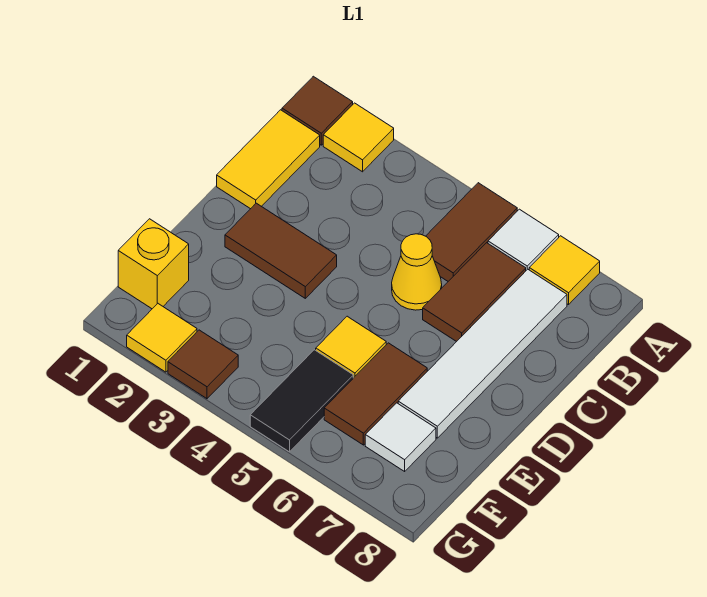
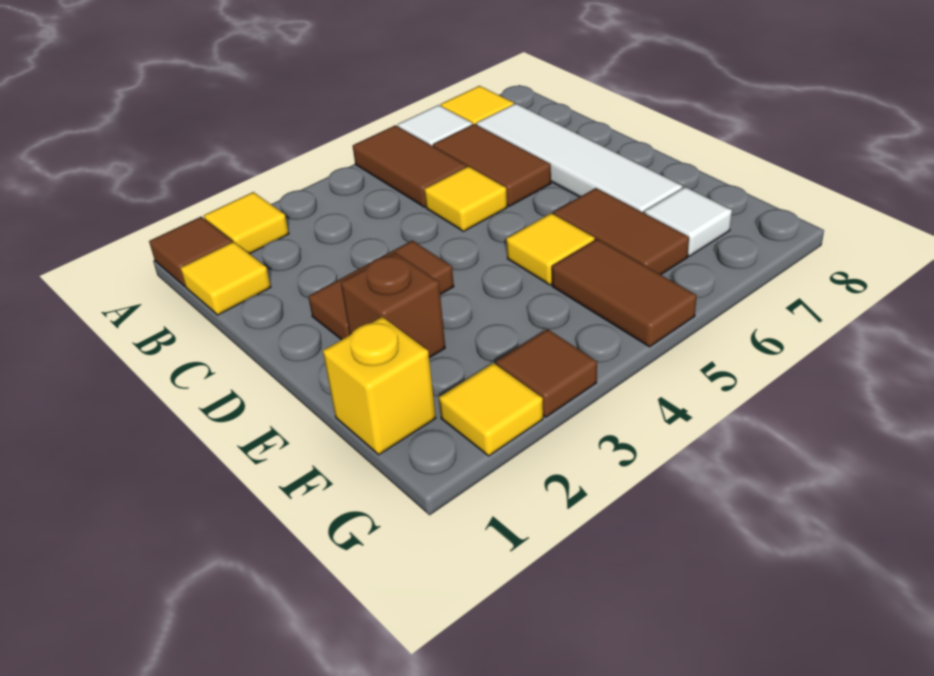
yellow tile B1:C1 level 1 -> yellow tile B1 level 1
yellow cone C5 level 1 -> yellow tile C5 level 1
none -> brown brick E2 level 1
black tile F5:G5 level 1 -> brown tile F5:G5 level 1

